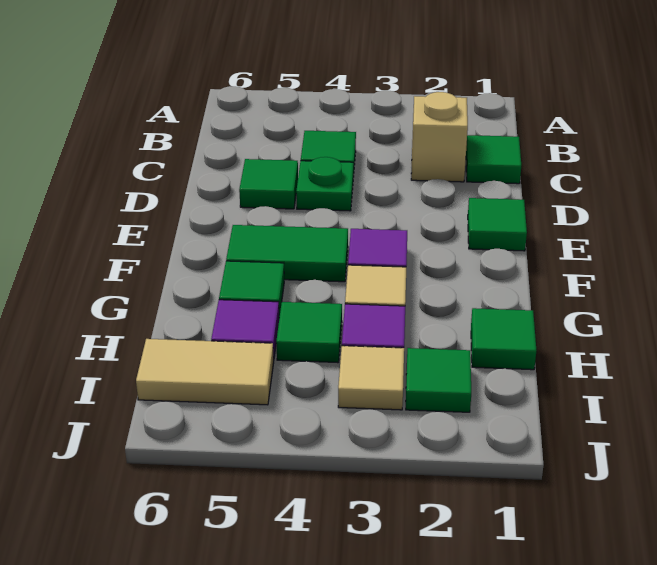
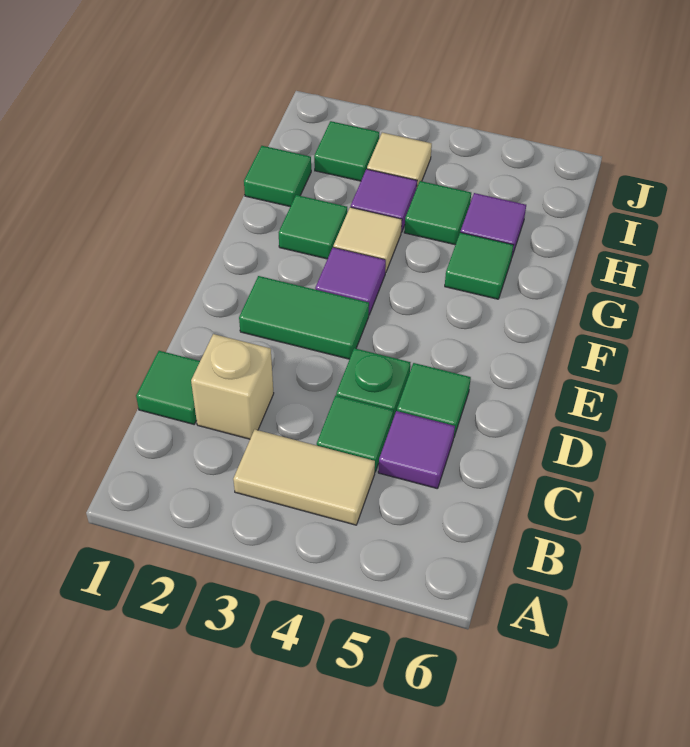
none -> purple tile C5 level 1
green tile E1 level 1 -> green tile G2 level 1
green tile F4:F5 level 1 -> green tile E2:E3 level 1
tan tile I5:I6 level 1 -> tan tile B3:B4 level 1

